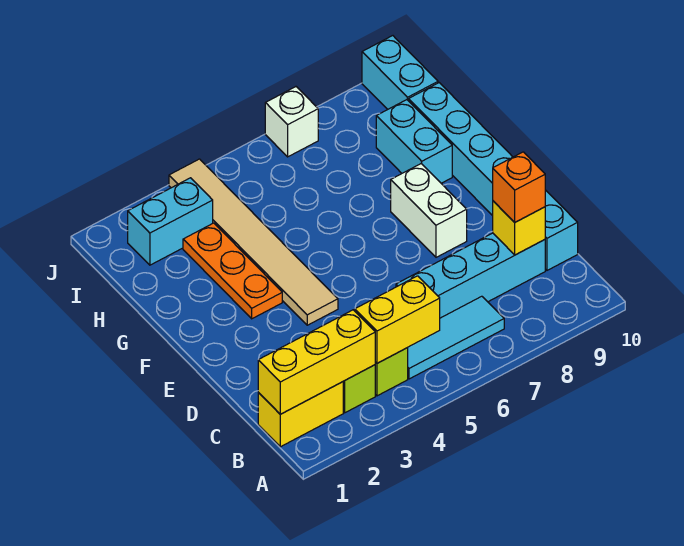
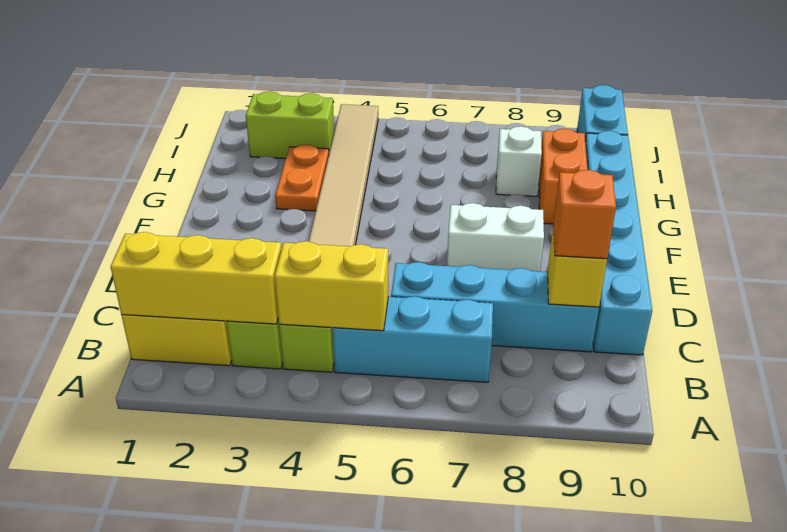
cyan tile B5:B7 level 1 -> cyan brick B5:B7 level 1
white brick E8:F8 level 1 -> white brick E7:E8 level 1
orange plate F3:H3 level 1 -> orange plate G3:H3 level 1
cyan brick G9:H9 level 1 -> orange brick G9:H9 level 1
cyan brick I2:I3 level 1 -> lime brick I2:I3 level 1
white brick J7 level 1 -> white brick H8 level 1

